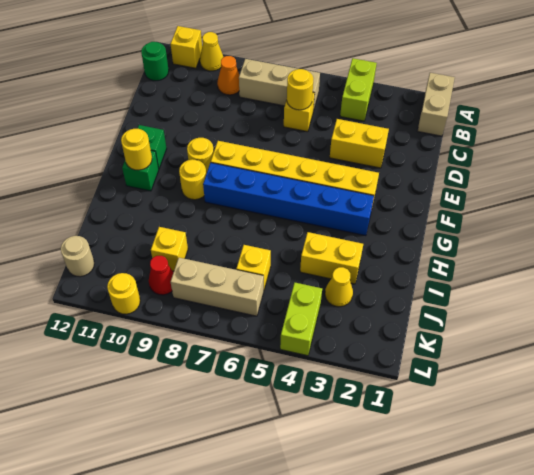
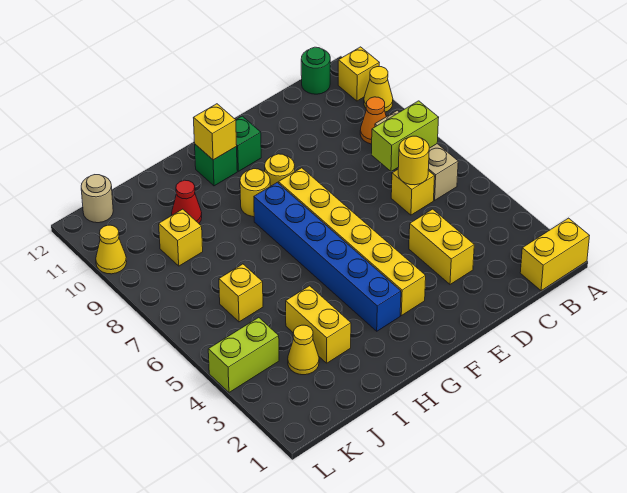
tan brick A1:B1 level 1 -> yellow brick A1:B1 level 1
lime brick A4:B4 level 1 -> lime brick B7:C7 level 2
yellow round brick G11 level 2 -> yellow brick G11 level 2
tan brick K6:K8 level 1 -> none
red cone K9 level 1 -> red cone I10 level 1
yellow round brick L10 level 1 -> yellow cone L10 level 1

